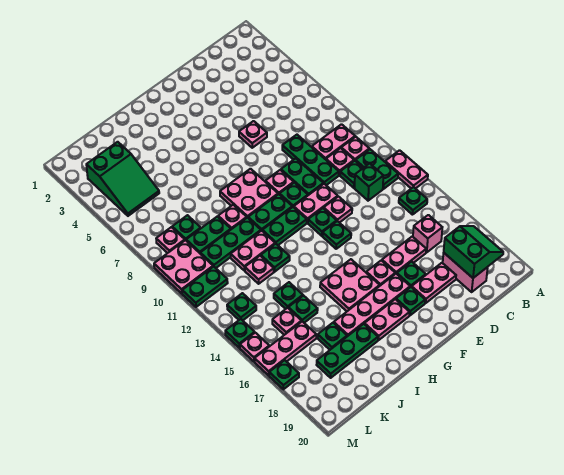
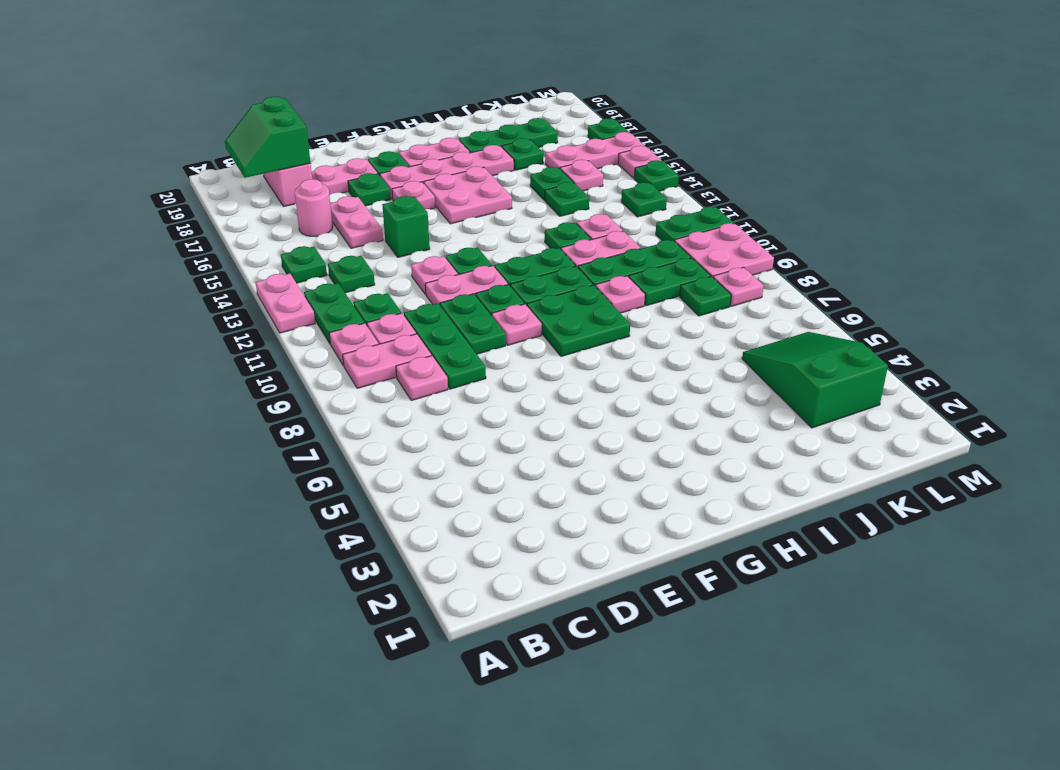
green brick C12 level 1 -> green brick E14 level 1
pink brick C16 level 1 -> pink round brick C16 level 1
pink plate D16:E16 level 1 -> pink plate D15:D16 level 1
pink plate E6 level 1 -> pink plate C8 level 1
green plate F13 level 1 -> green plate C13 level 1
pink plate G8:H9 level 1 -> green plate G8:H9 level 1

